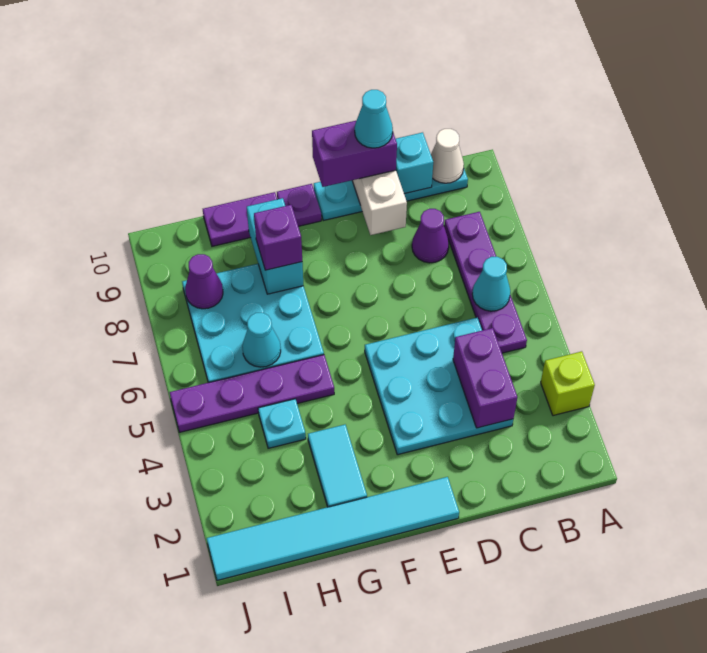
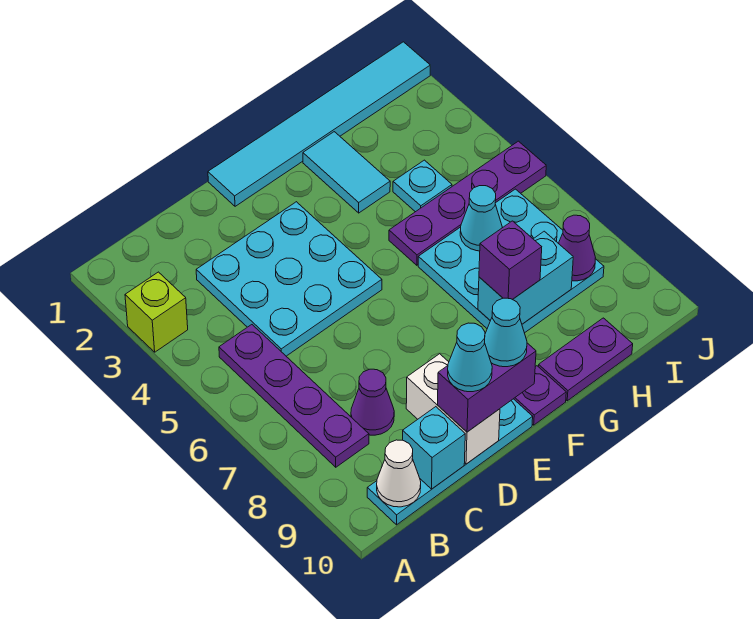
cyan cone B6 level 2 -> cyan cone E10 level 4
purple brick C3:C4 level 2 -> none
cyan brick G8:G9 level 2 -> cyan brick G8:H8 level 2

